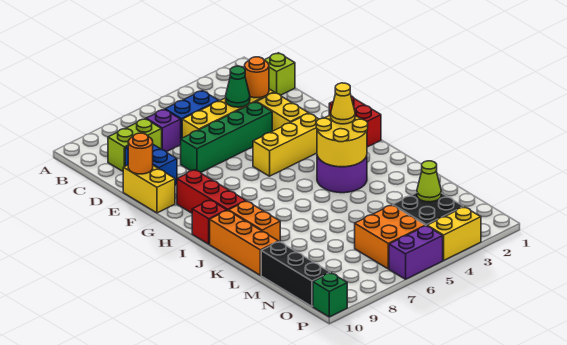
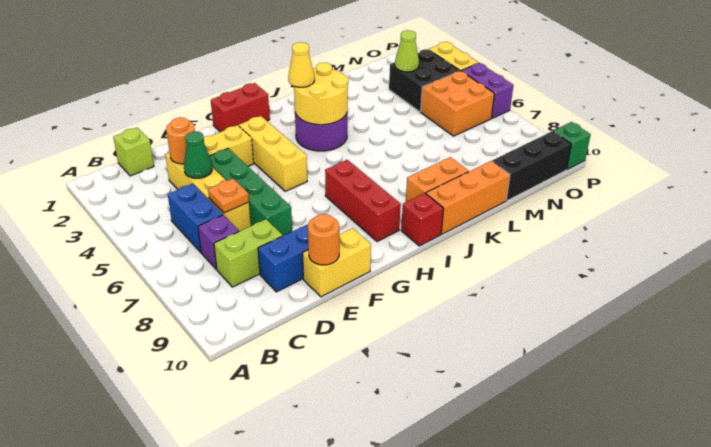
lime brick C8:C9 level 1 -> lime brick C8:D8 level 1
none -> orange plate D6 level 2
red brick G9:I9 level 1 -> red brick H7:H9 level 1

